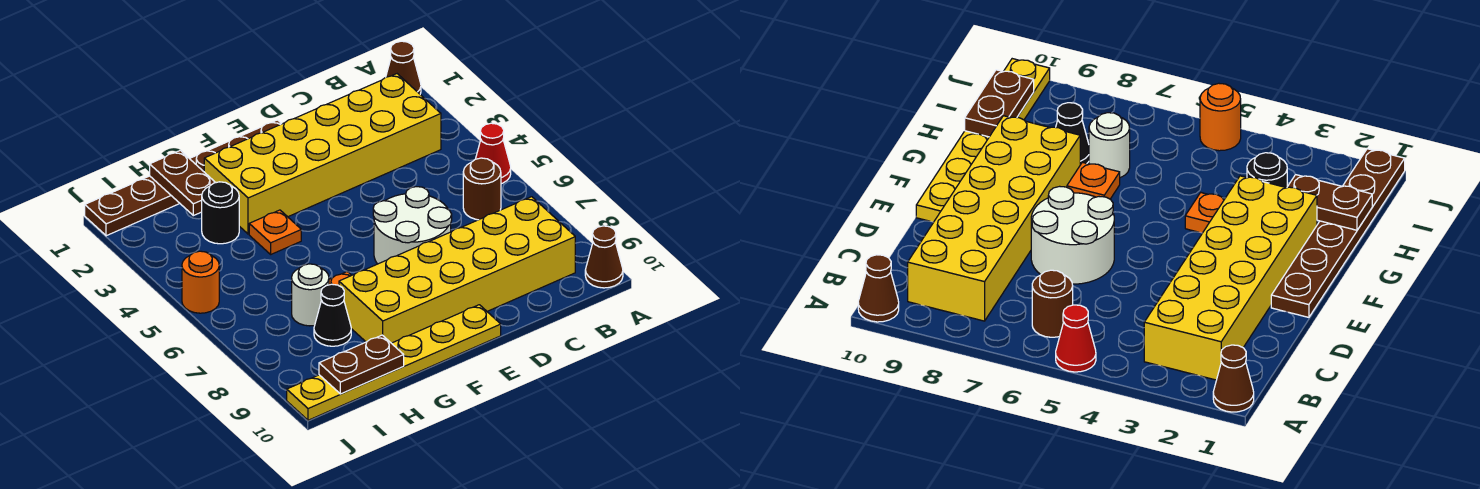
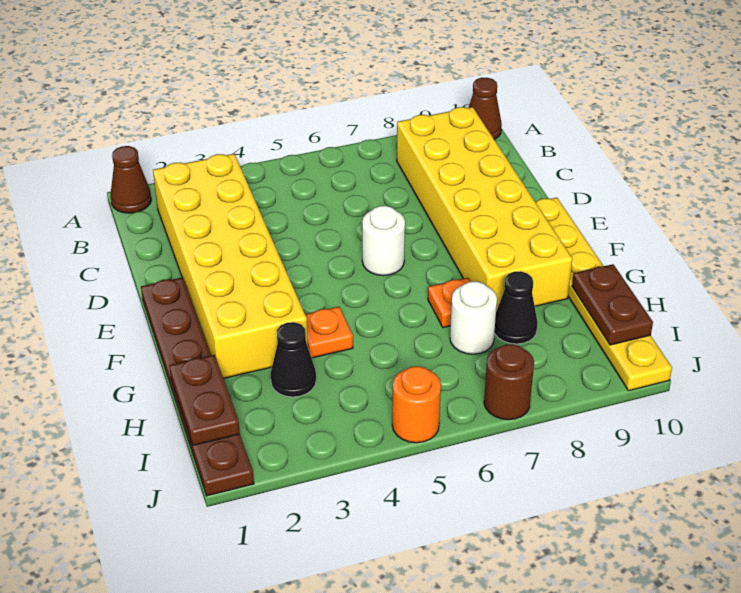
red cone A5 level 1 -> none
brown round brick B6 level 1 -> brown round brick J7 level 1
white round brick D6:E7 level 1 -> white round brick E6 level 1
brown plate H1:H2 level 2 -> brown plate H1:I1 level 2
black round brick H3 level 1 -> black cone H3 level 1

